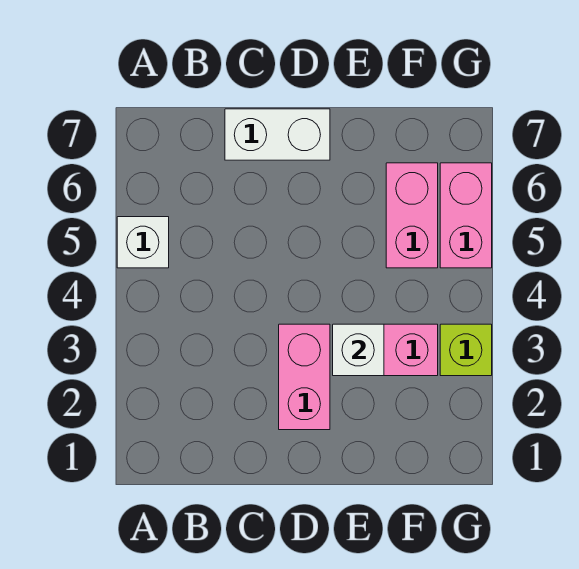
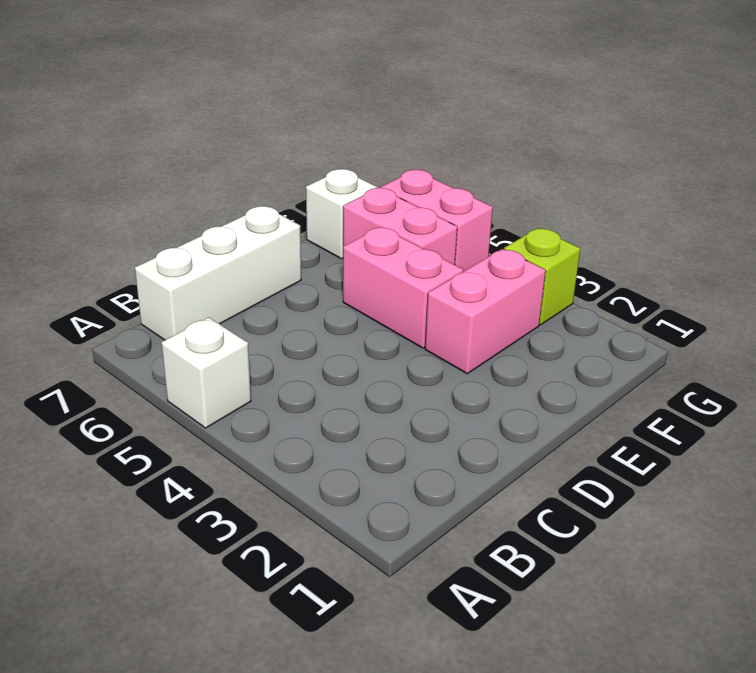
white brick C7:D7 level 1 -> white brick B7:D7 level 1
pink brick D2:D3 level 1 -> pink brick E4:E5 level 1
white brick E3 level 2 -> white brick F7 level 1

